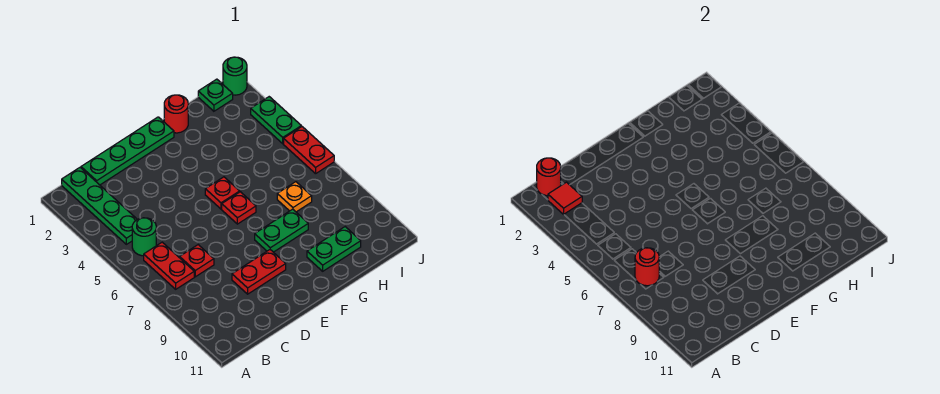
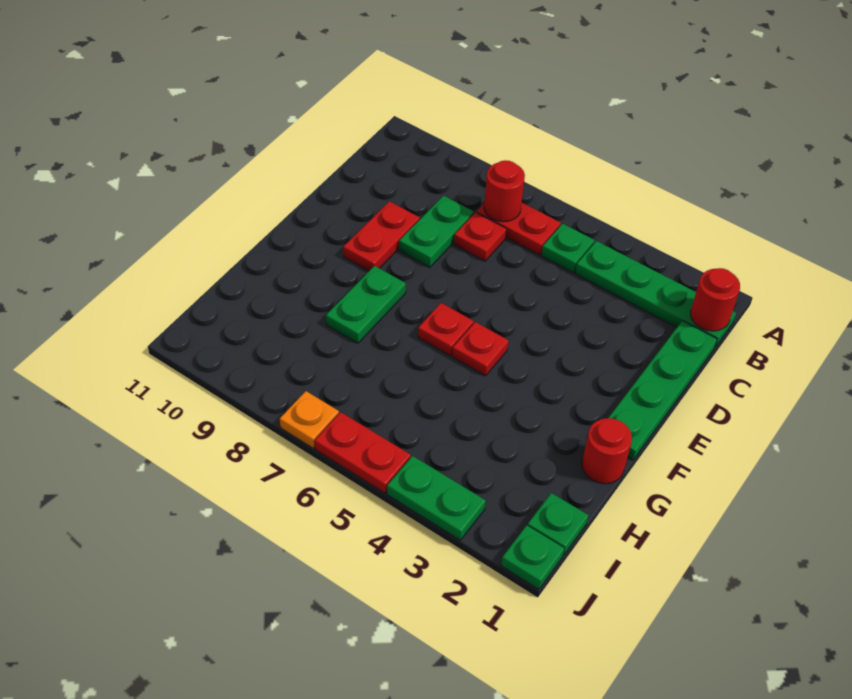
red tile B2 level 2 -> none
green round brick B5 level 1 -> green plate B5 level 1
green plate G10:H10 level 1 -> green plate C8:D8 level 1
orange plate H7 level 1 -> orange plate J7 level 1
green round brick J1 level 1 -> green plate J1 level 1

